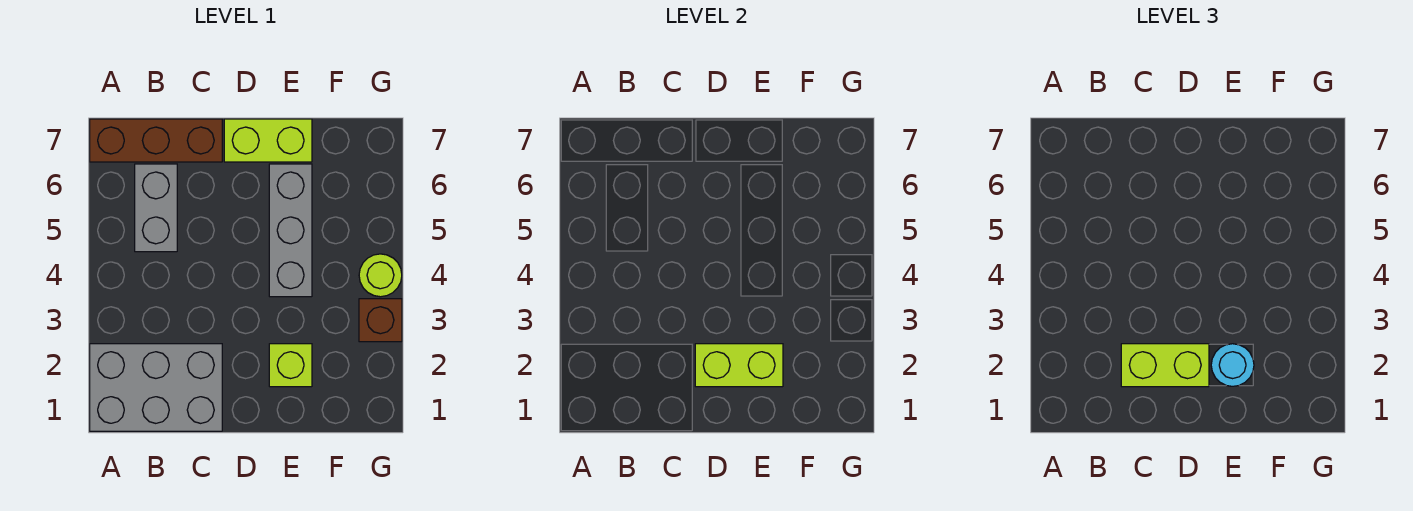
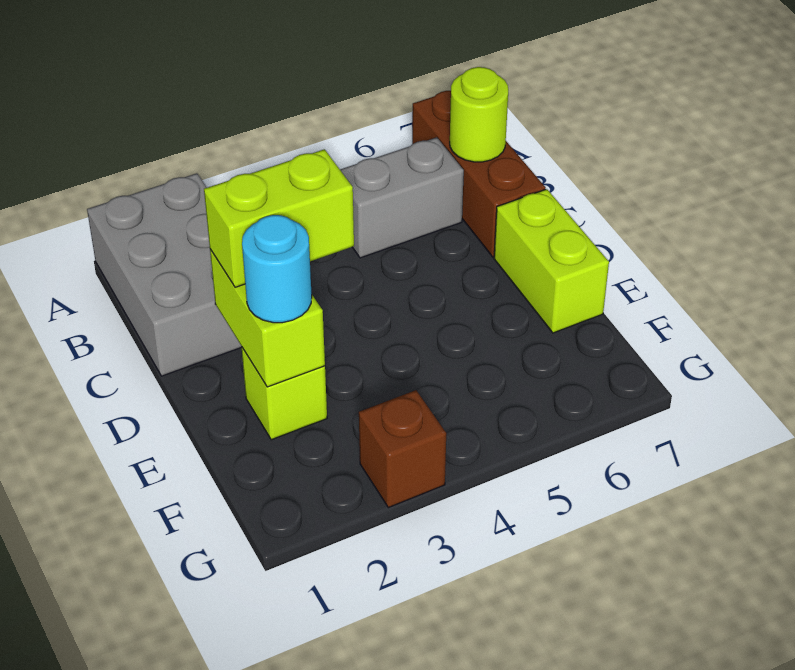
lime brick C2:D2 level 3 -> lime brick D2:D3 level 3
grey brick E4:E6 level 1 -> none
lime round brick G4 level 1 -> lime round brick B7 level 2

